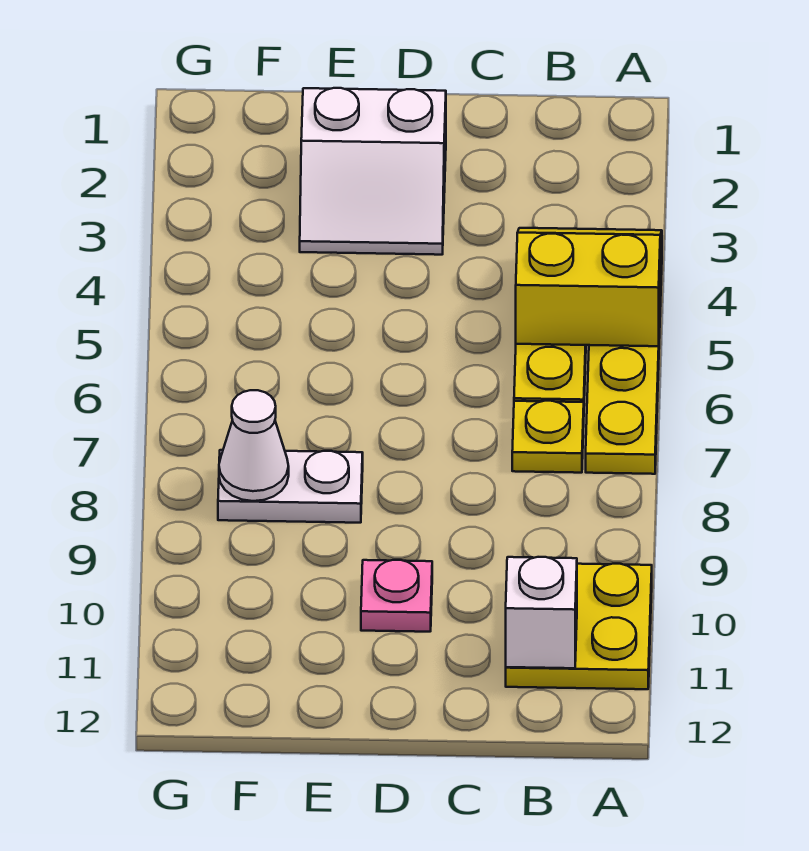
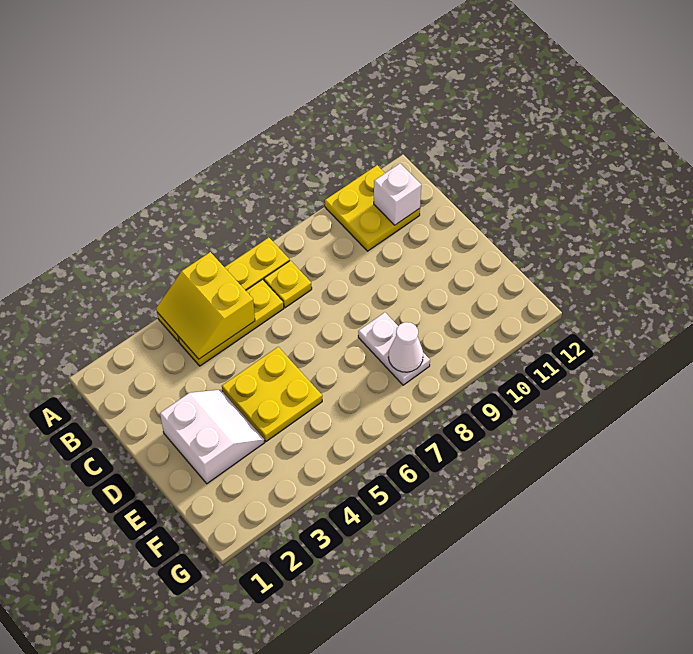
none -> yellow plate D4:E5 level 1
pink plate D10 level 1 -> none

